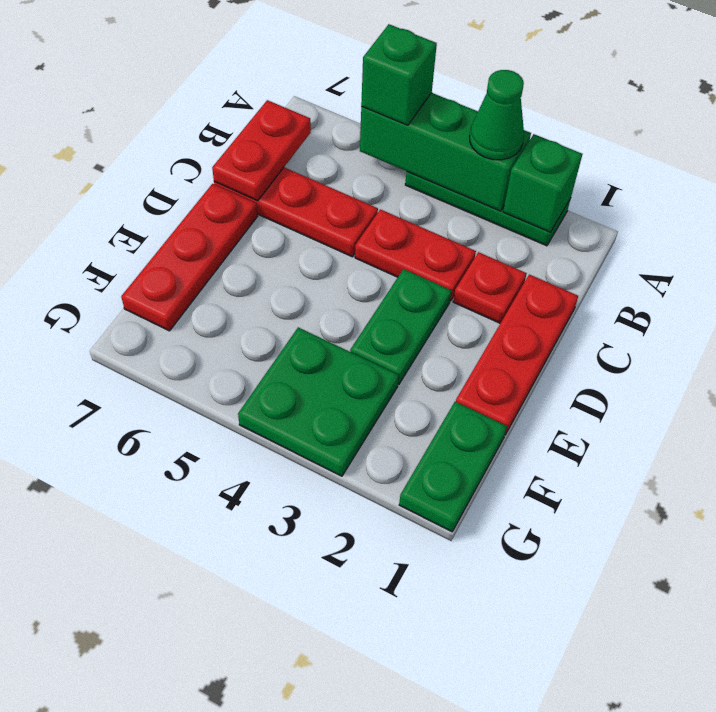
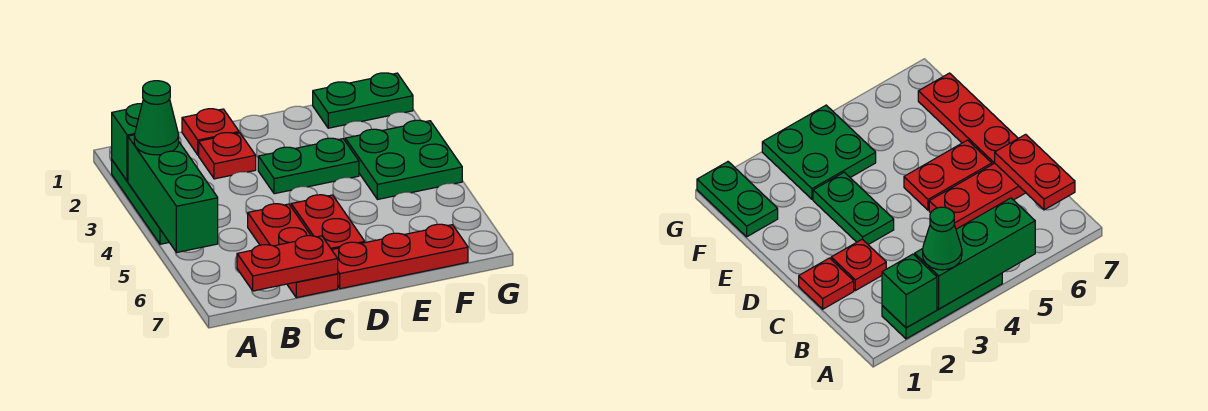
green brick A5 level 3 -> none
red plate C1:E1 level 1 -> red plate C1 level 1
red plate C3:C4 level 1 -> red plate D5:D6 level 1

